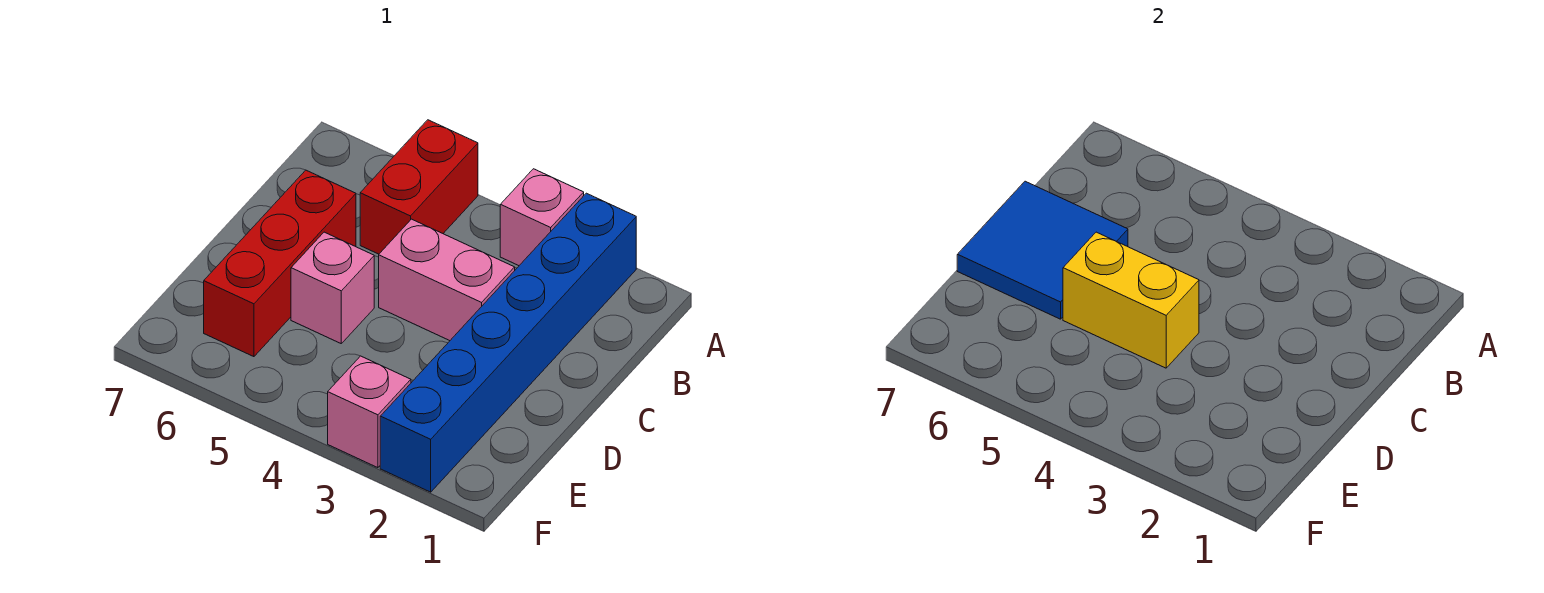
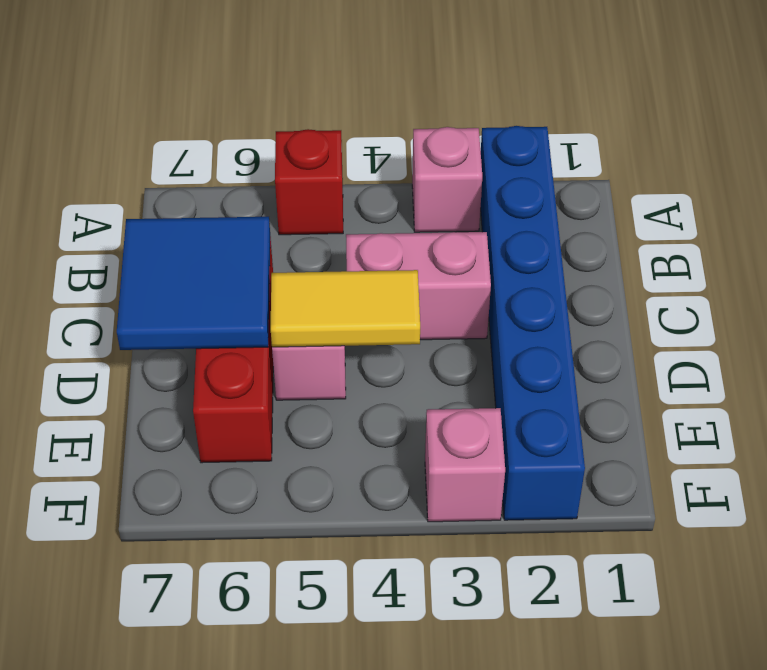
red brick A5:B5 level 1 -> red brick A5 level 1
yellow brick D4:D5 level 2 -> yellow tile D4:D5 level 2

